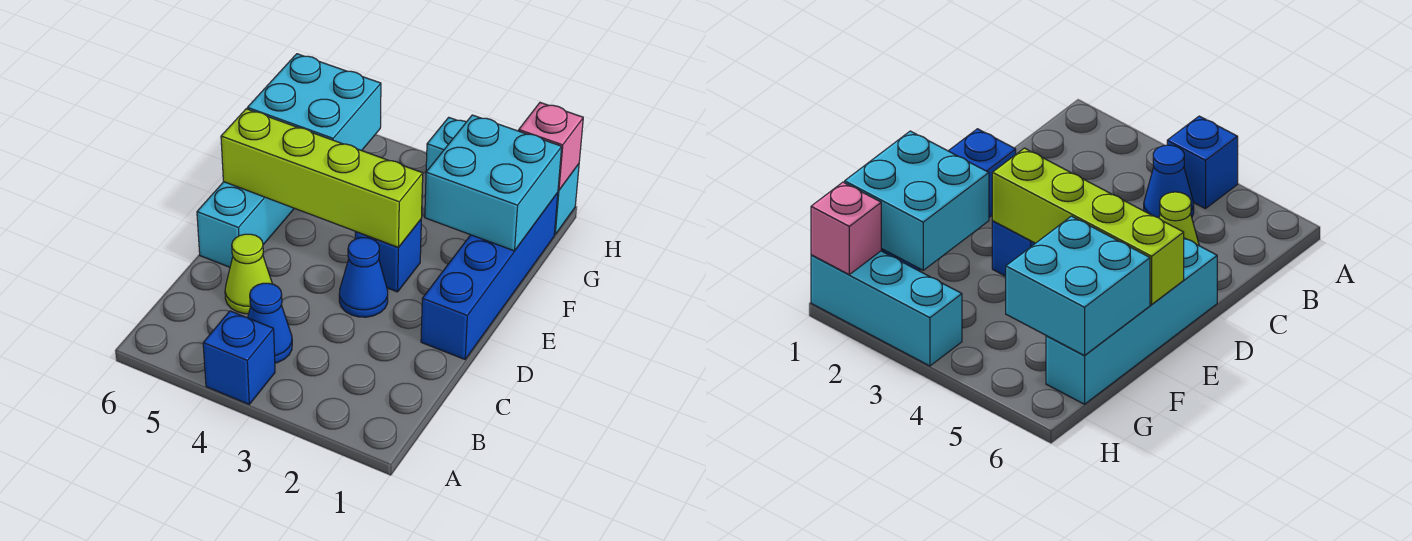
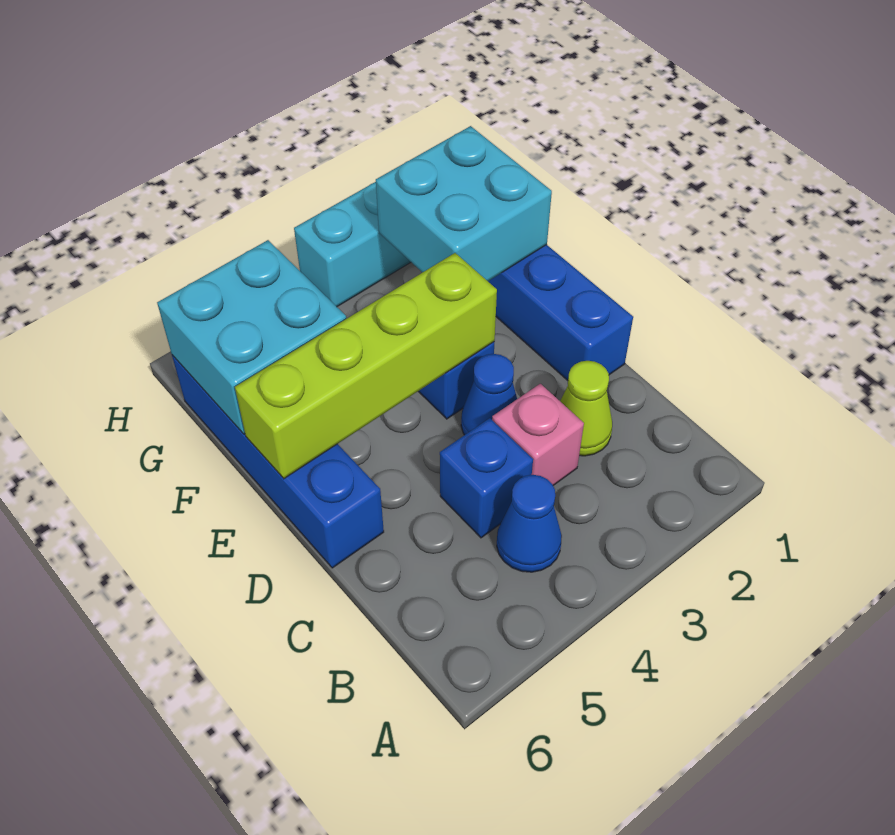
blue brick A4 level 1 -> blue brick C4 level 1
lime cone C5 level 1 -> lime cone C2 level 1
cyan brick D6:G6 level 1 -> blue brick D6:G6 level 1
pink brick H1 level 2 -> pink brick C3 level 1

